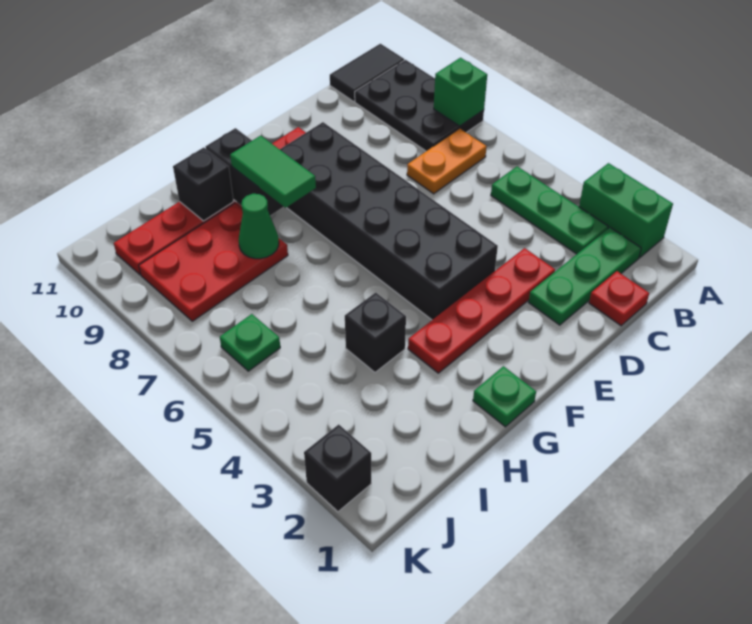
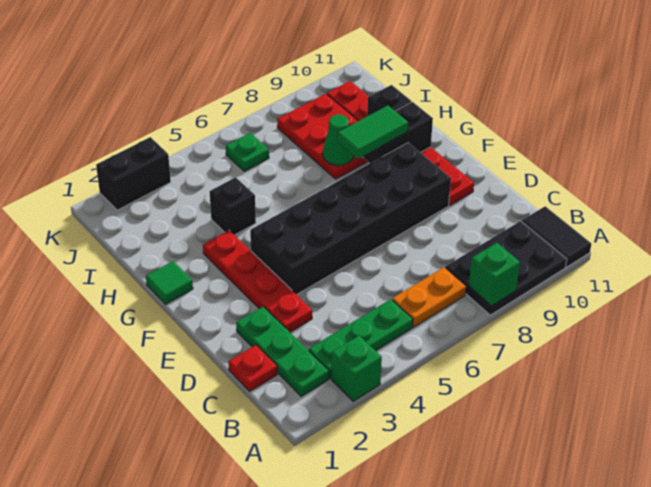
green brick A2:A3 level 1 -> green brick A3 level 1
orange plate B7:C7 level 1 -> orange plate B6:B7 level 1
green plate G1 level 1 -> green tile G1 level 1
black brick K2 level 1 -> black brick K2:K3 level 1

